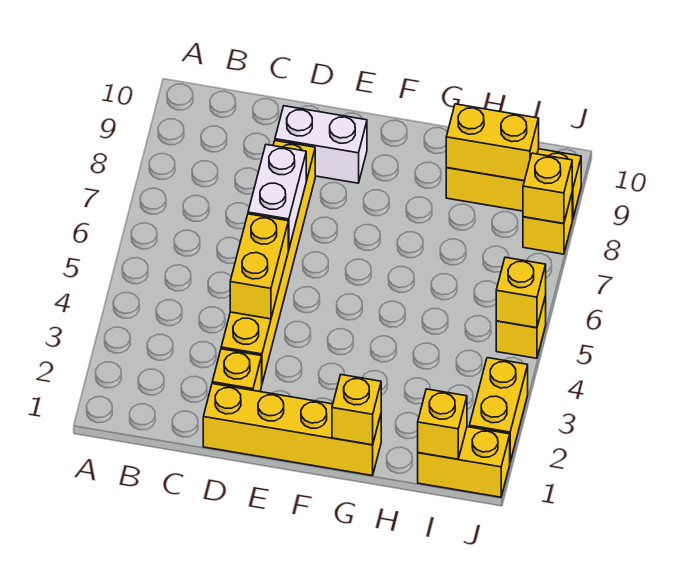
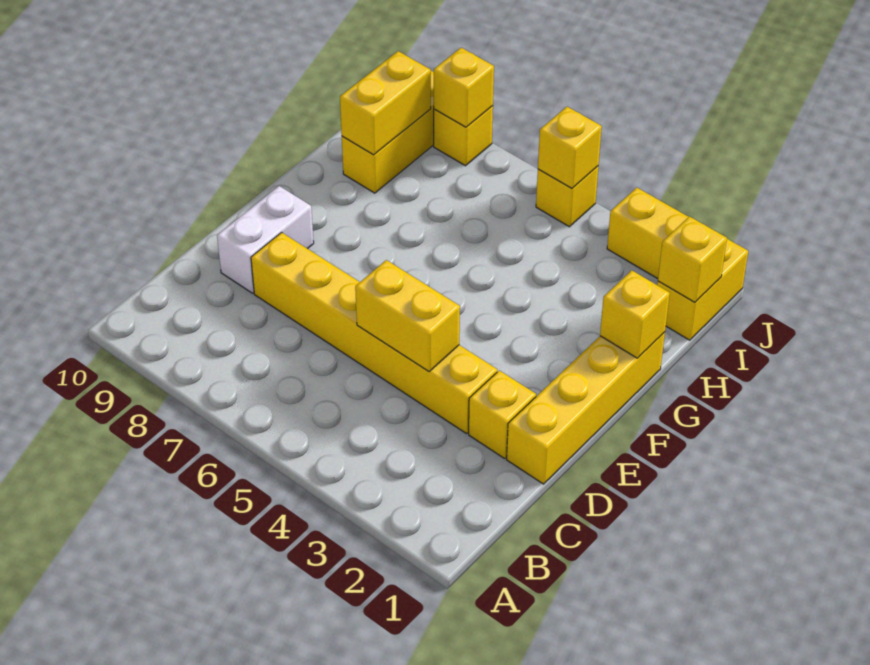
white brick D6:D7 level 2 -> none

